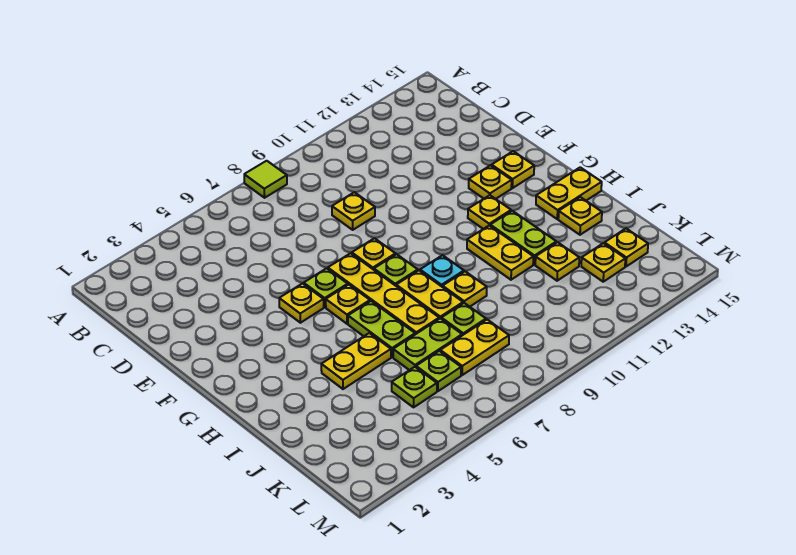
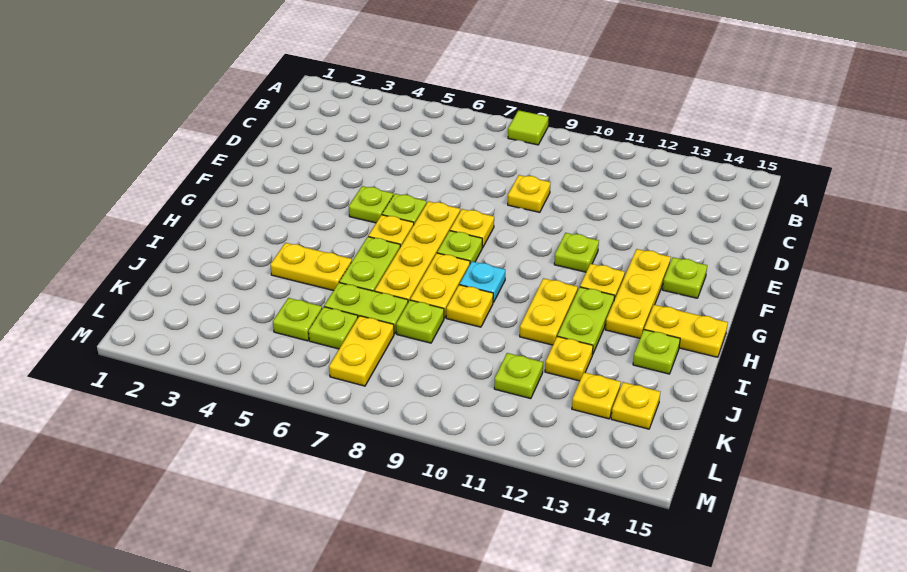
yellow plate F5 level 1 -> lime plate F5 level 1
none -> lime plate F11 level 1
yellow plate F13 level 1 -> yellow plate F13:H13 level 1
yellow plate F14 level 1 -> lime plate F14 level 1
yellow plate I14 level 1 -> lime plate I14 level 1
yellow plate K7:K8 level 1 -> yellow plate K7:L7 level 1
none -> lime plate K11 level 1

